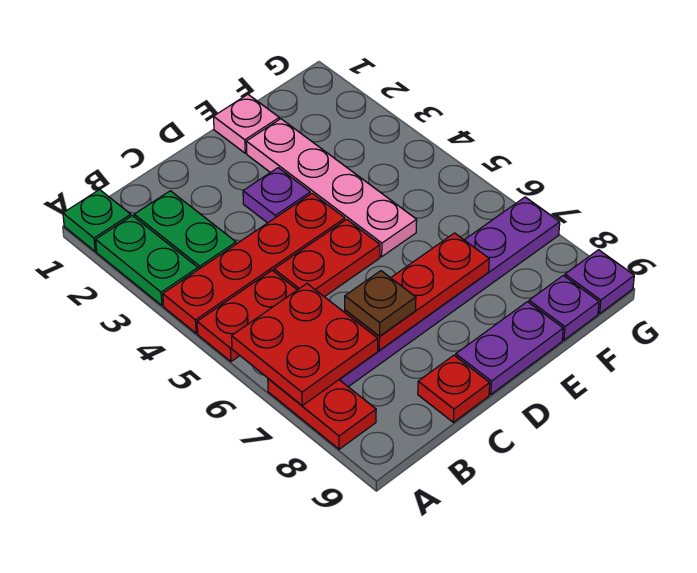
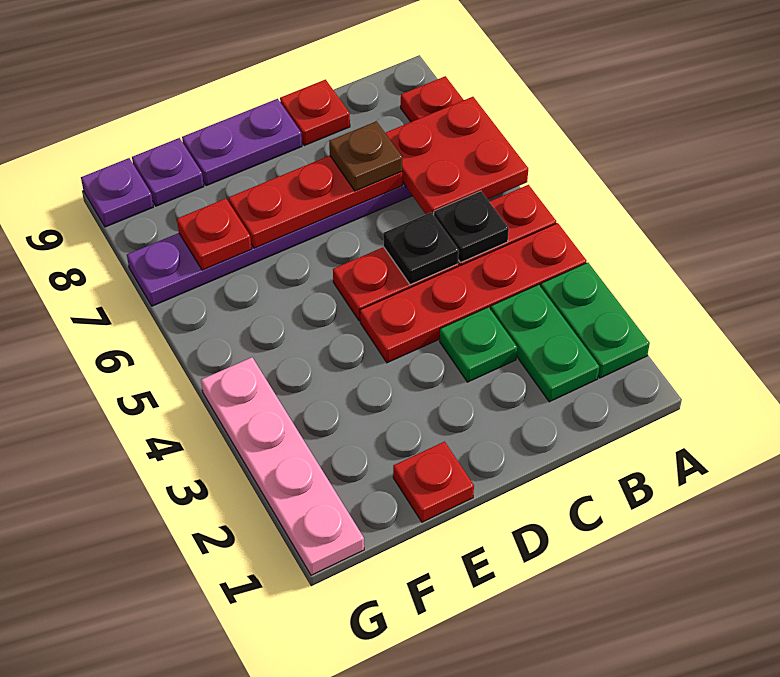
green plate A1 level 1 -> green plate C3 level 1
none -> black plate B5 level 2
none -> black plate C5 level 2
purple plate D3 level 1 -> none
pink plate E1 level 1 -> red plate E1 level 1
pink plate E2:E5 level 1 -> pink plate G1:G4 level 1
none -> red plate F7 level 2

